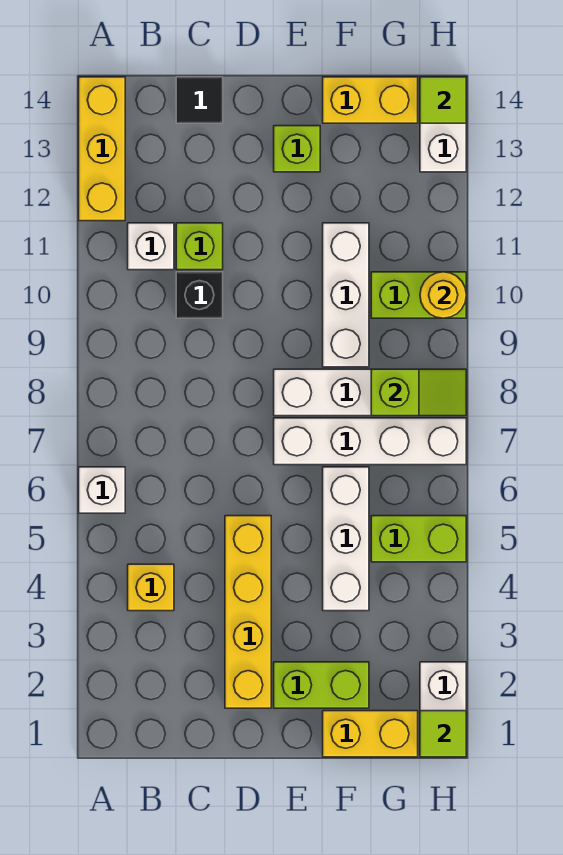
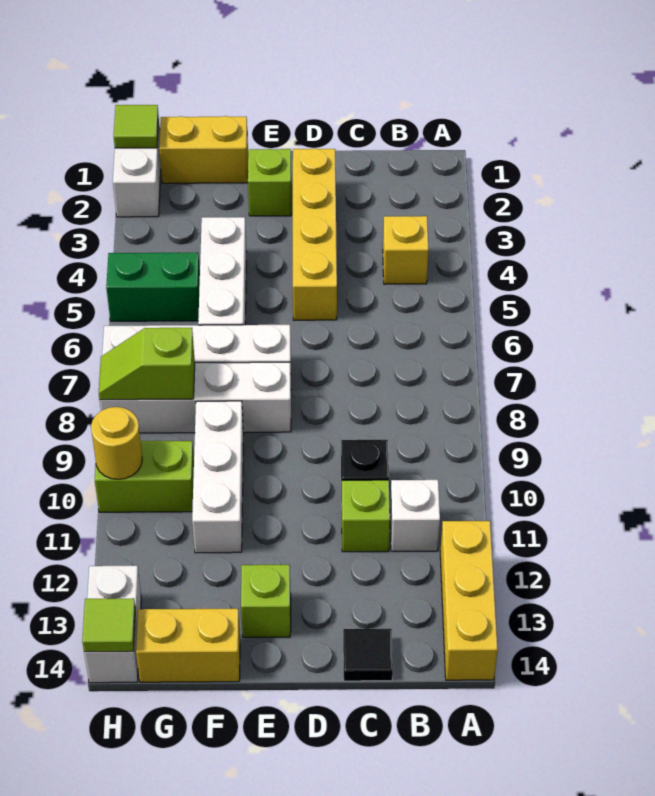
white brick A6 level 1 -> none
lime brick E2:F2 level 1 -> lime brick E2 level 1
lime brick G5:H5 level 1 -> green brick G5:H5 level 1

